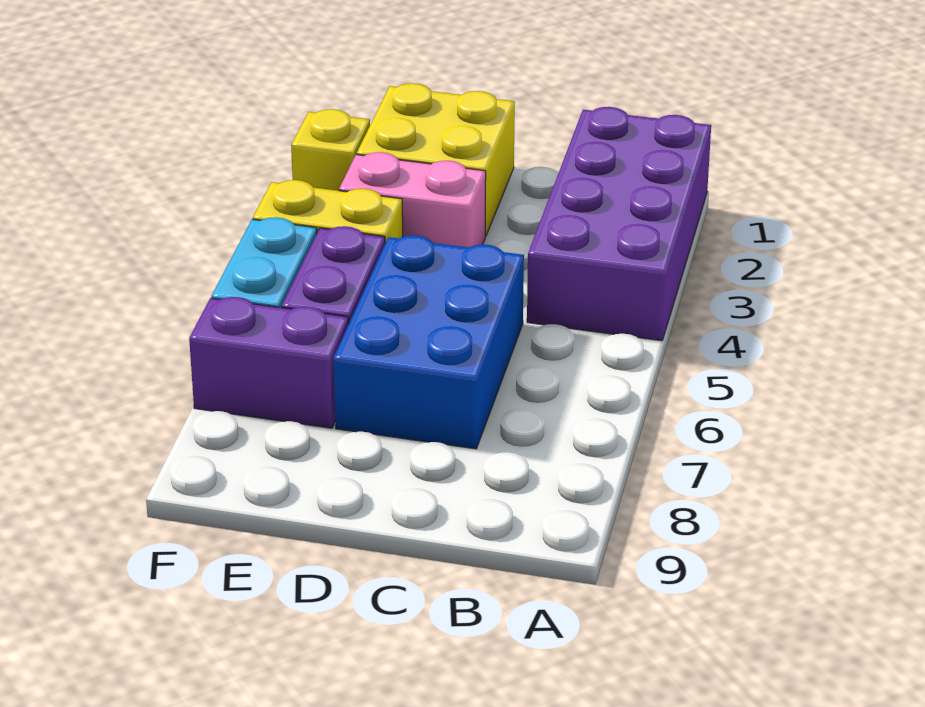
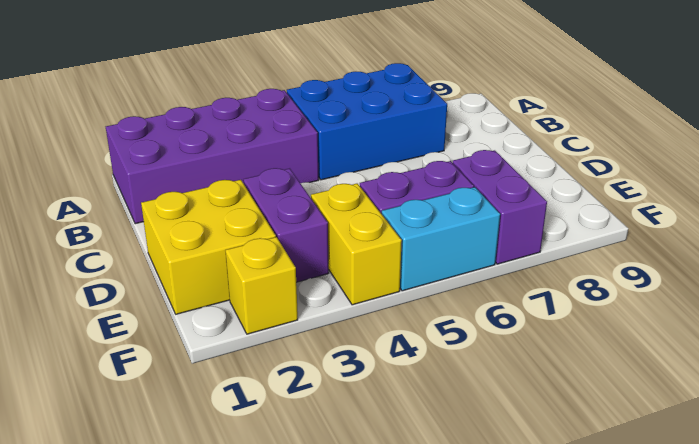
blue brick C5:D7 level 1 -> blue brick A5:B7 level 1
pink brick D3:E3 level 1 -> purple brick D3:E3 level 1

